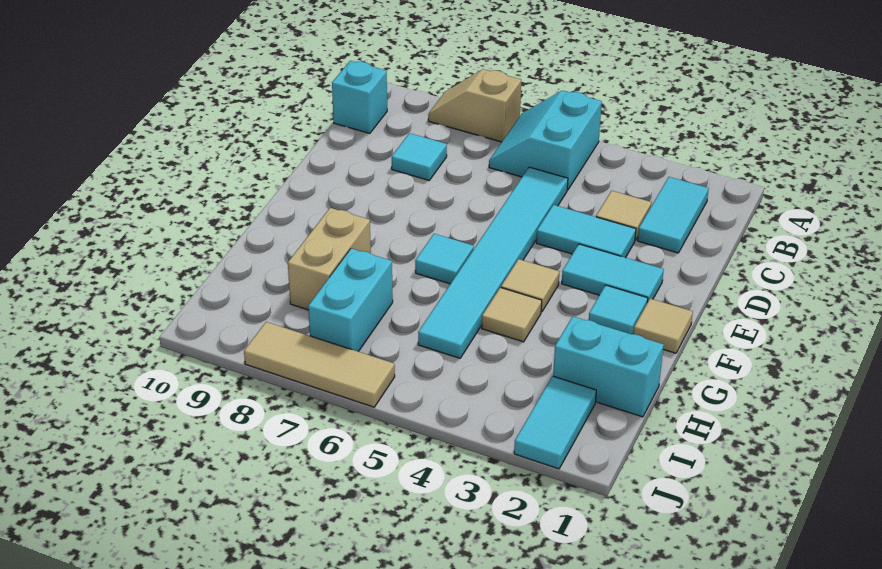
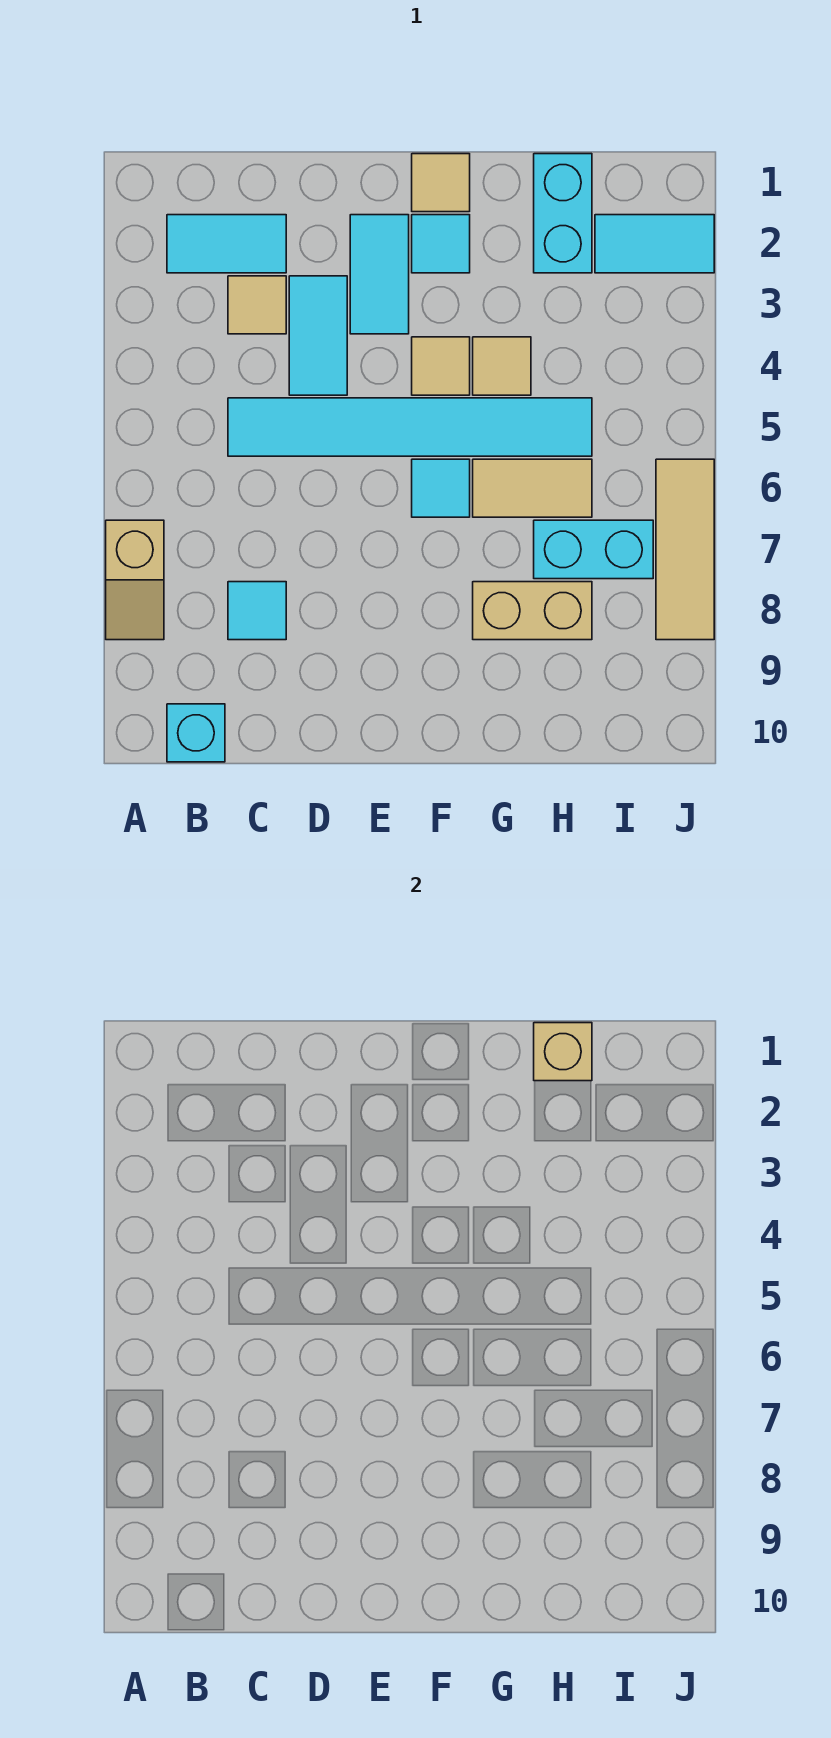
cyan slope A5:B6 level 1 top 5 -> none
none -> tan tile G6:H6 level 1
none -> tan brick H1 level 2

